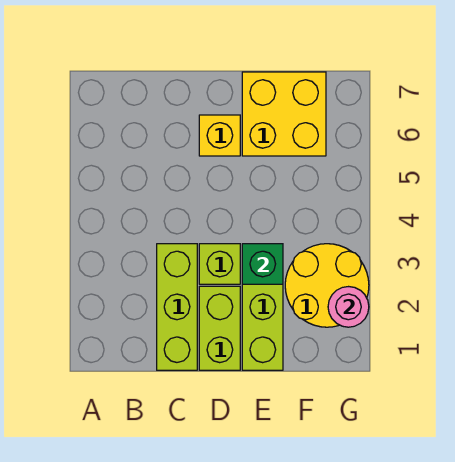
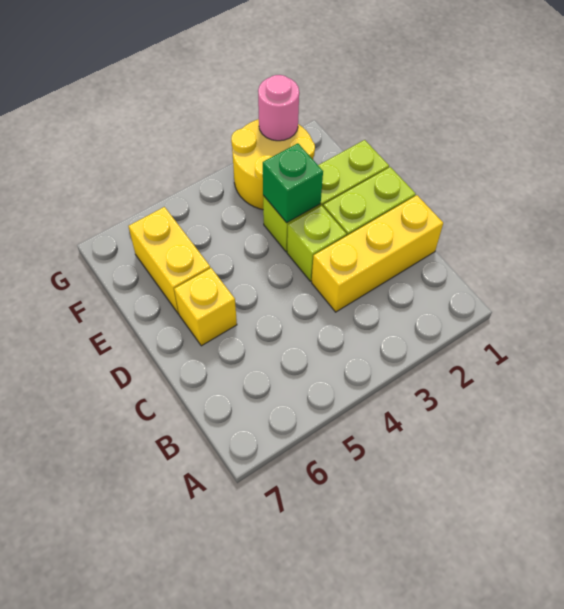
lime brick C1:C3 level 1 -> yellow brick C1:C3 level 1
yellow brick E6:F7 level 1 -> yellow brick E6:F6 level 1

